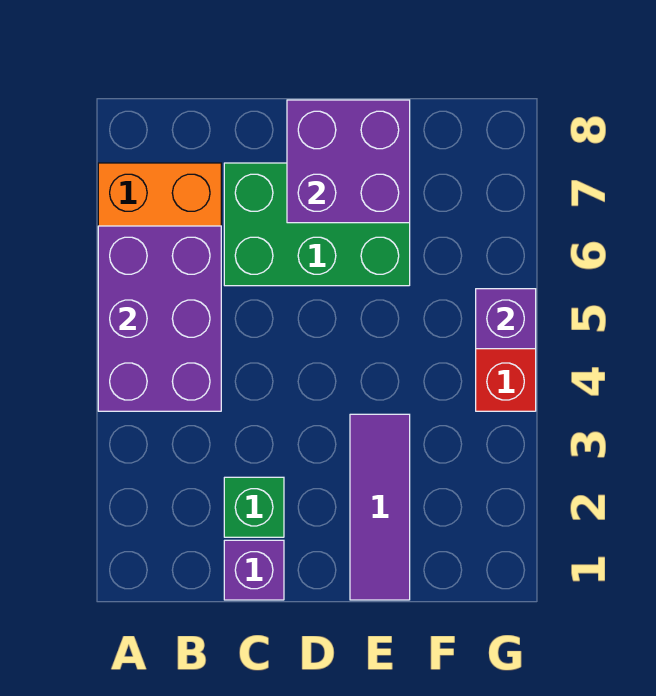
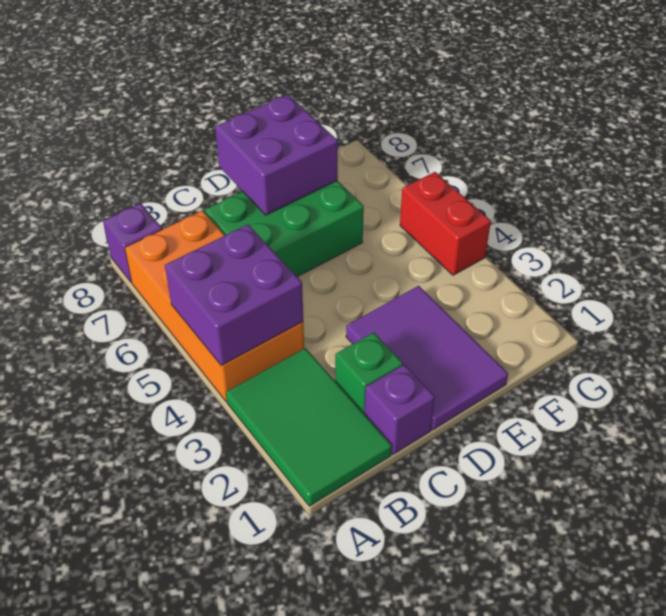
none -> green tile A1:B3 level 1
purple brick A4:B6 level 2 -> purple brick A4:B5 level 2
purple tile E1:E3 level 1 -> purple tile D1:E3 level 1
purple brick G5 level 2 -> purple brick A8 level 1

